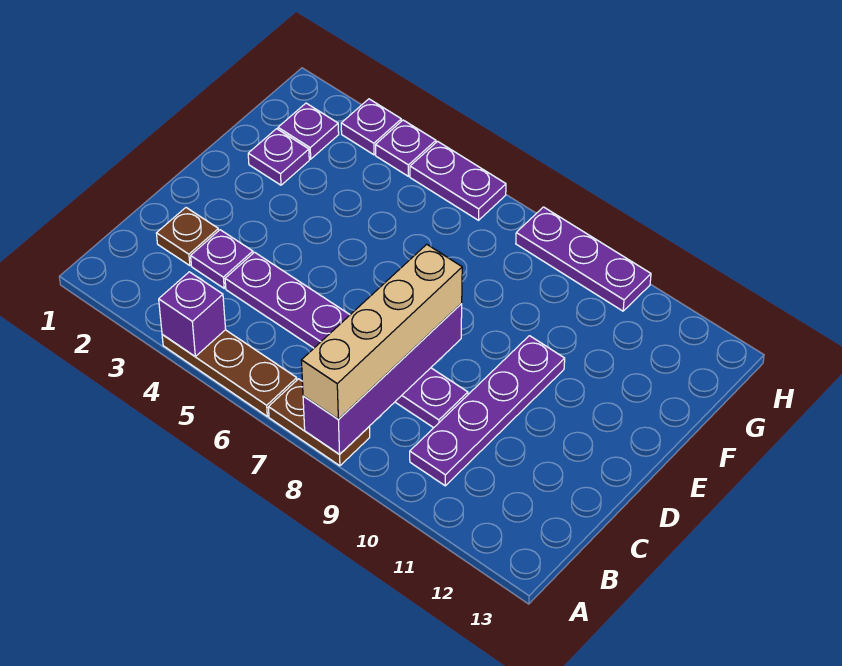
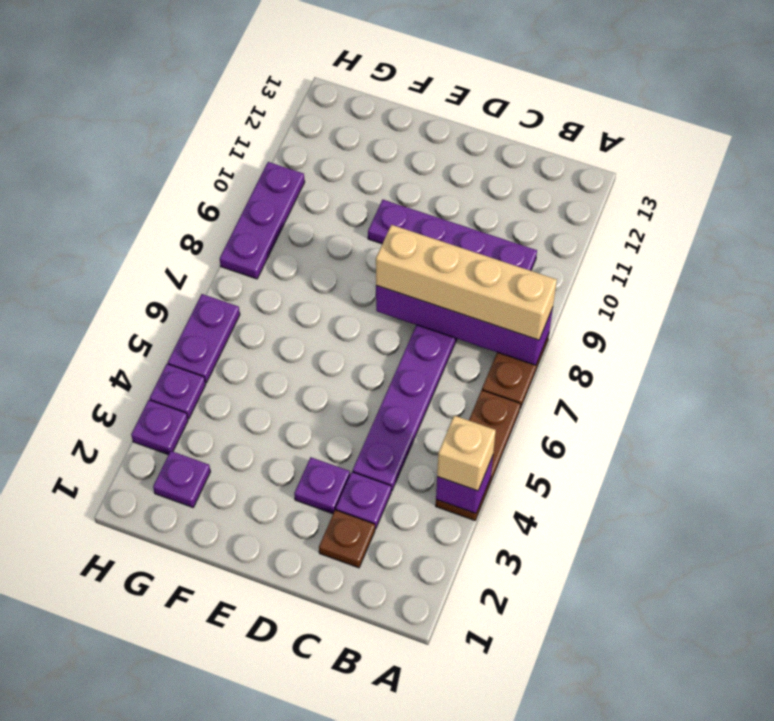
none -> tan brick A4 level 3
purple plate F2 level 1 -> purple plate D3 level 1

